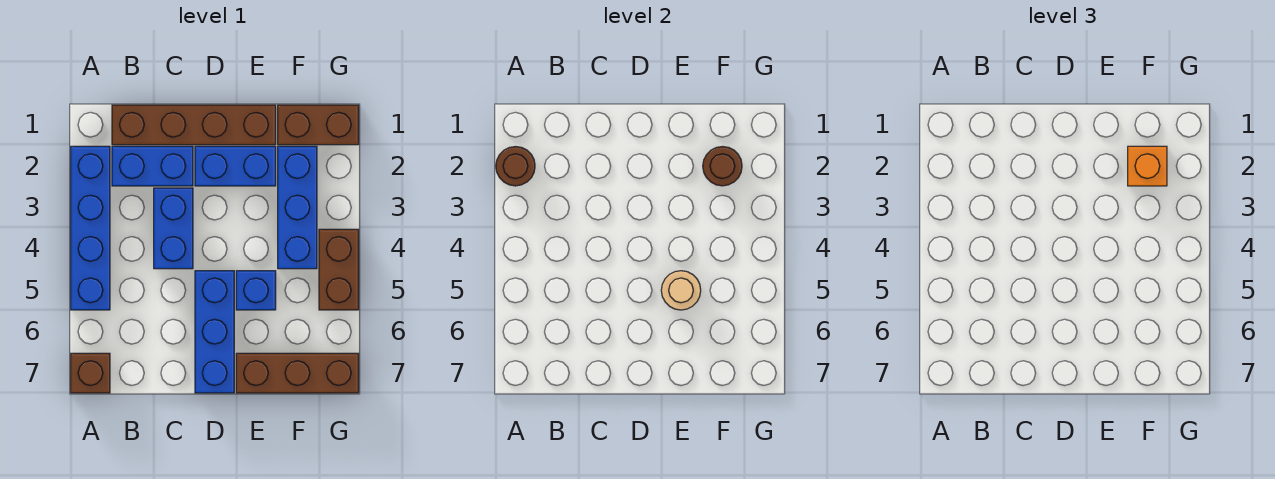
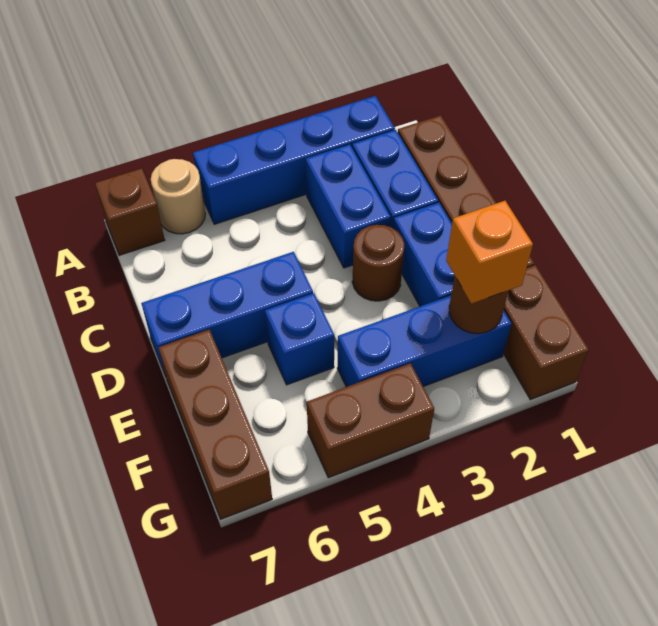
brown round brick A2 level 2 -> brown round brick D3 level 1
blue brick C3:C4 level 1 -> blue brick B3:C3 level 1
tan round brick E5 level 2 -> tan round brick A6 level 1

